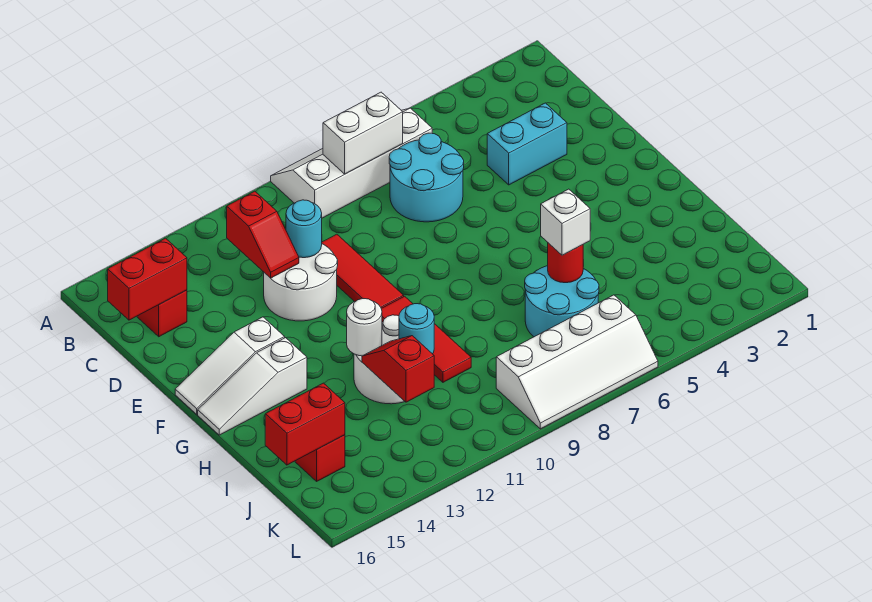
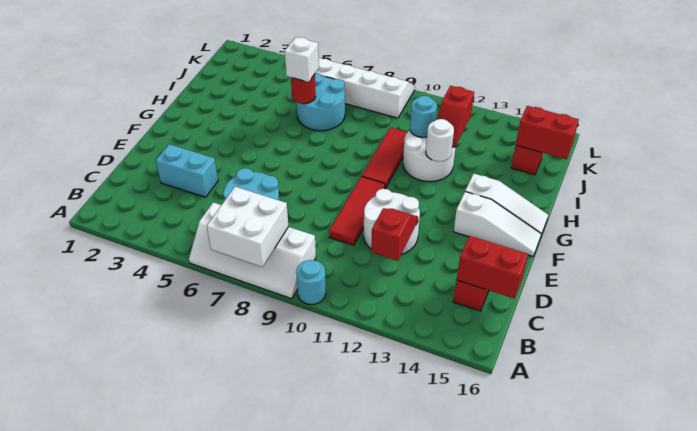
white brick B7:B8 level 2 -> white brick A7:B8 level 2
cyan round brick D11 level 2 -> cyan round brick A10 level 1

